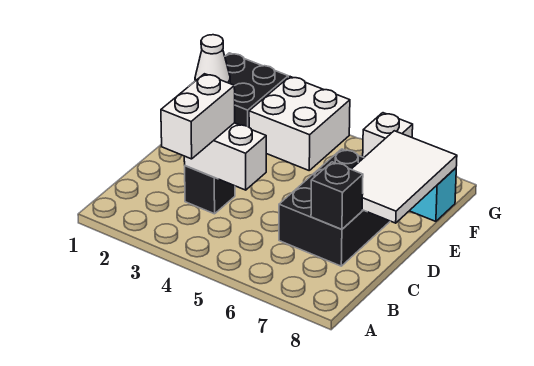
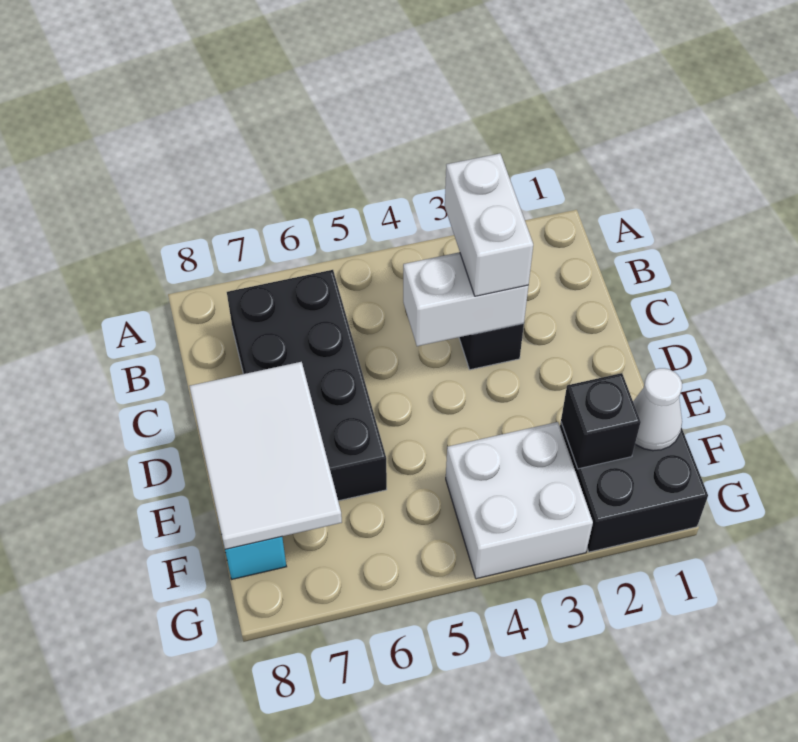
black brick C6:E7 level 1 -> black brick B6:E7 level 1
black brick C7 level 2 -> black brick F2 level 2
white brick G6 level 1 -> none

